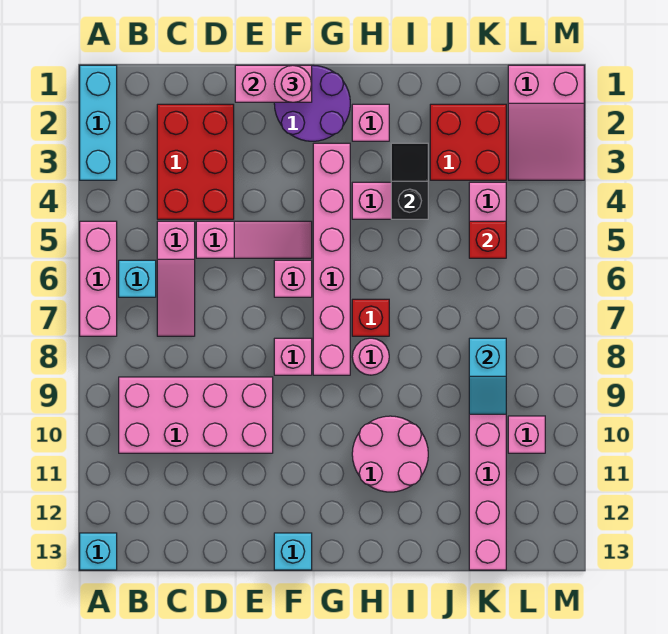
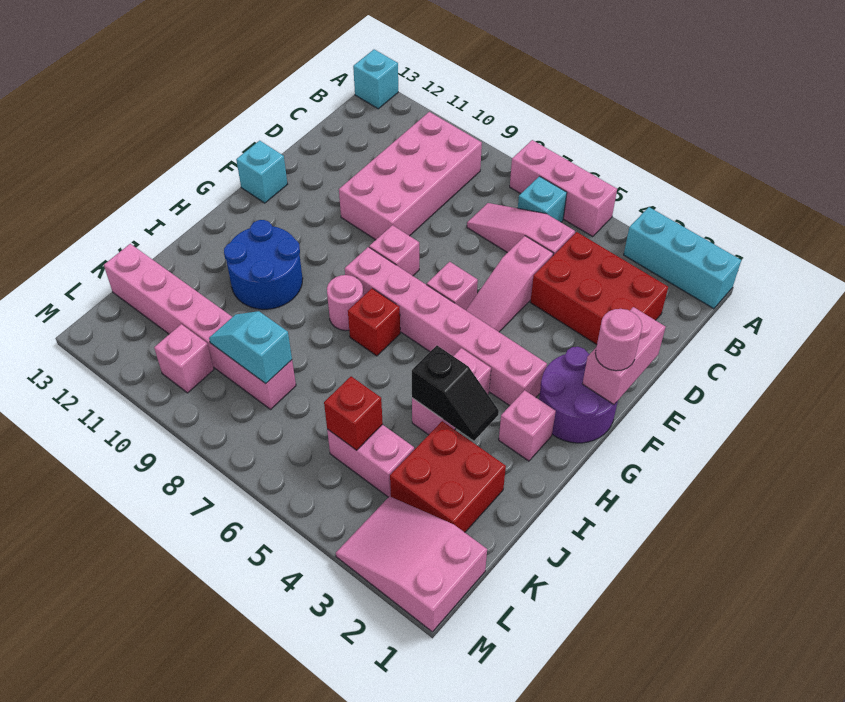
pink round brick H10:I11 level 1 -> blue round brick H10:I11 level 1

